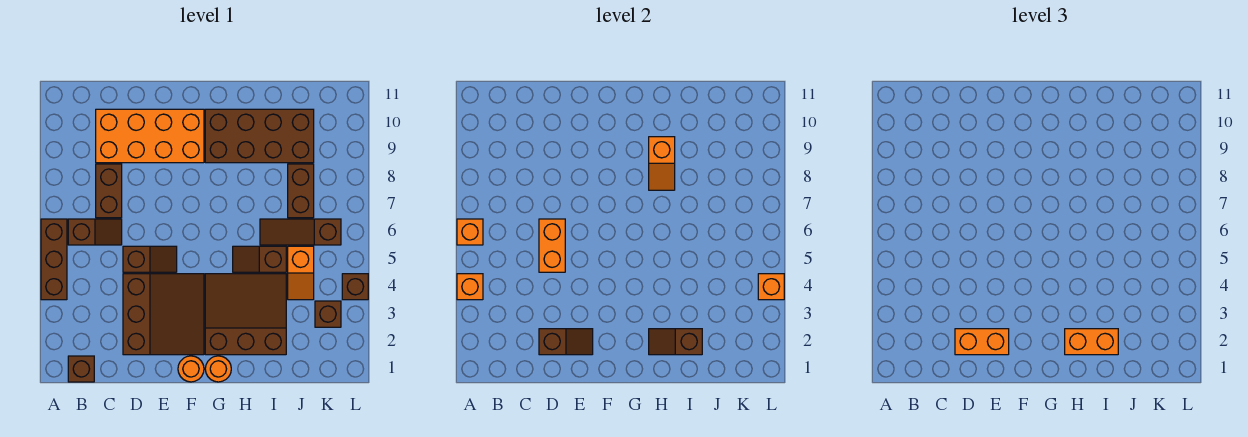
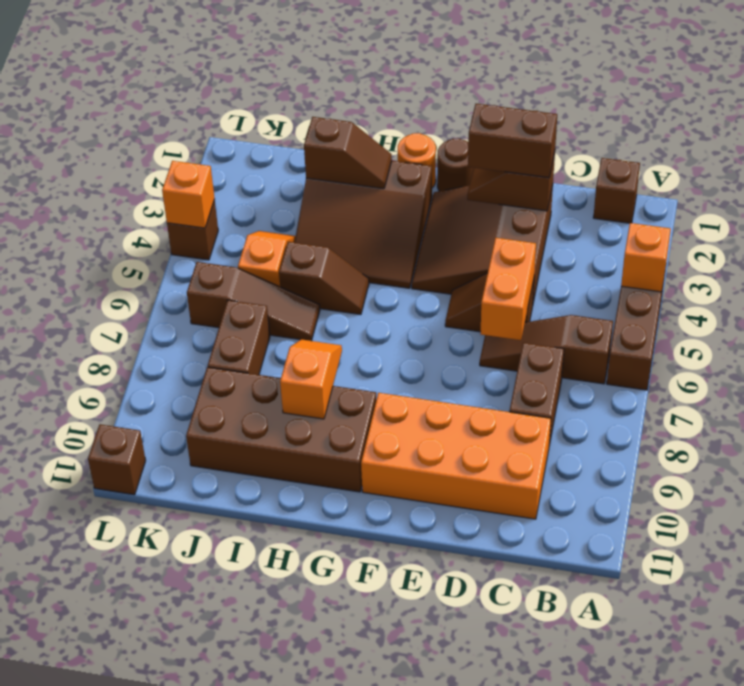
orange brick A6 level 2 -> none
brown slope B6:C6 level 1 top B -> brown slope B6:D6 level 1 top B
orange brick D2:E2 level 3 -> brown brick D2:E2 level 3
orange round brick F1 level 1 -> brown round brick F1 level 1
orange brick H2:I2 level 3 -> none
brown brick K3 level 1 -> brown brick L11 level 1

